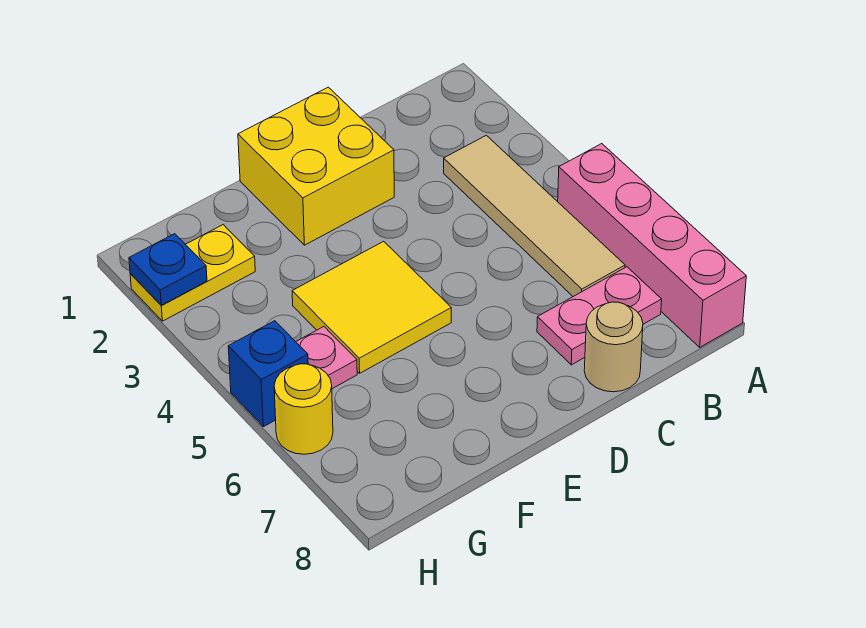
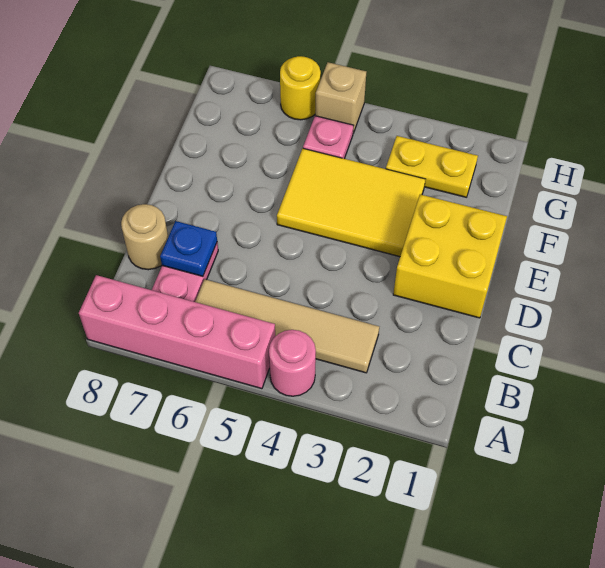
none -> pink round brick A4 level 1
yellow tile E4:F5 level 1 -> yellow tile E3:F5 level 1
yellow plate G2:H2 level 1 -> yellow plate G2:G3 level 1
blue plate H2 level 2 -> blue plate C7 level 2
blue brick H5 level 1 -> tan brick H5 level 1

